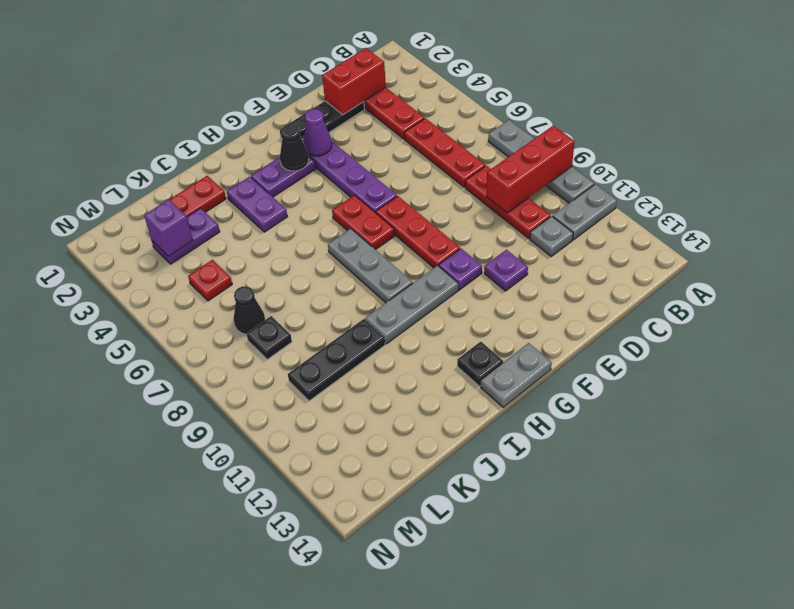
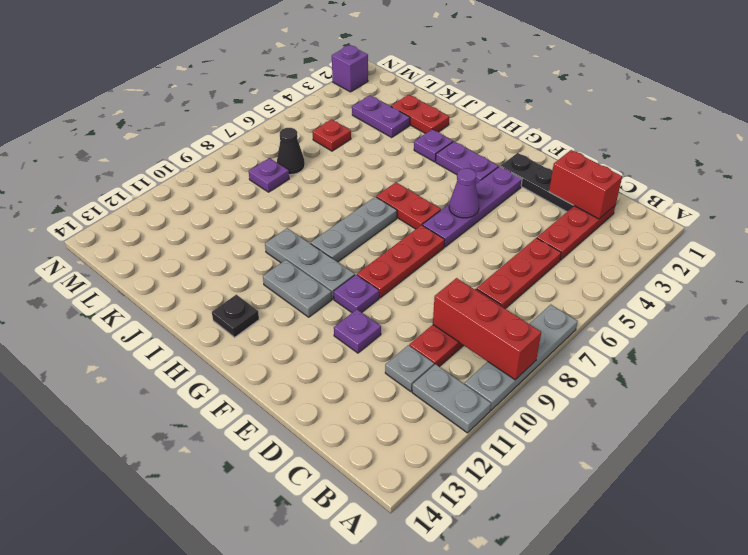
purple cone F3 level 2 -> purple cone F5 level 2
black cone G3 level 2 -> none
red plate G6:G7 level 1 -> red plate G6:H6 level 1
grey plate G14:H14 level 1 -> grey plate G11:H11 level 1
purple plate I3:I4 level 1 -> purple plate I3 level 1
black plate J10:L10 level 1 -> none
purple brick L3 level 2 -> purple brick N2 level 1
black plate L8 level 1 -> purple plate L8 level 1

